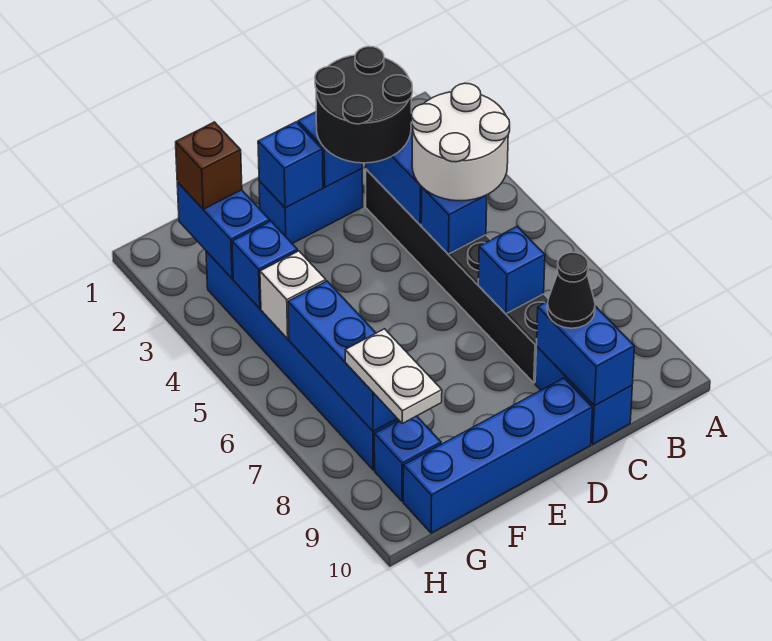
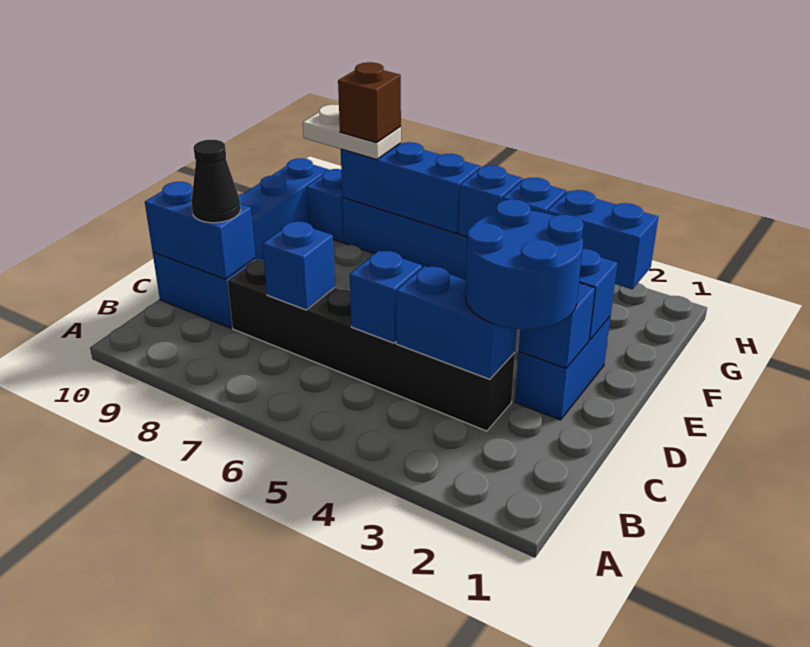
white round brick B4:C5 level 3 -> none
black round brick C2:D3 level 3 -> blue round brick C2:D3 level 3
brown brick G2 level 3 -> brown brick G8 level 4
white brick G5 level 2 -> blue brick G5 level 2

